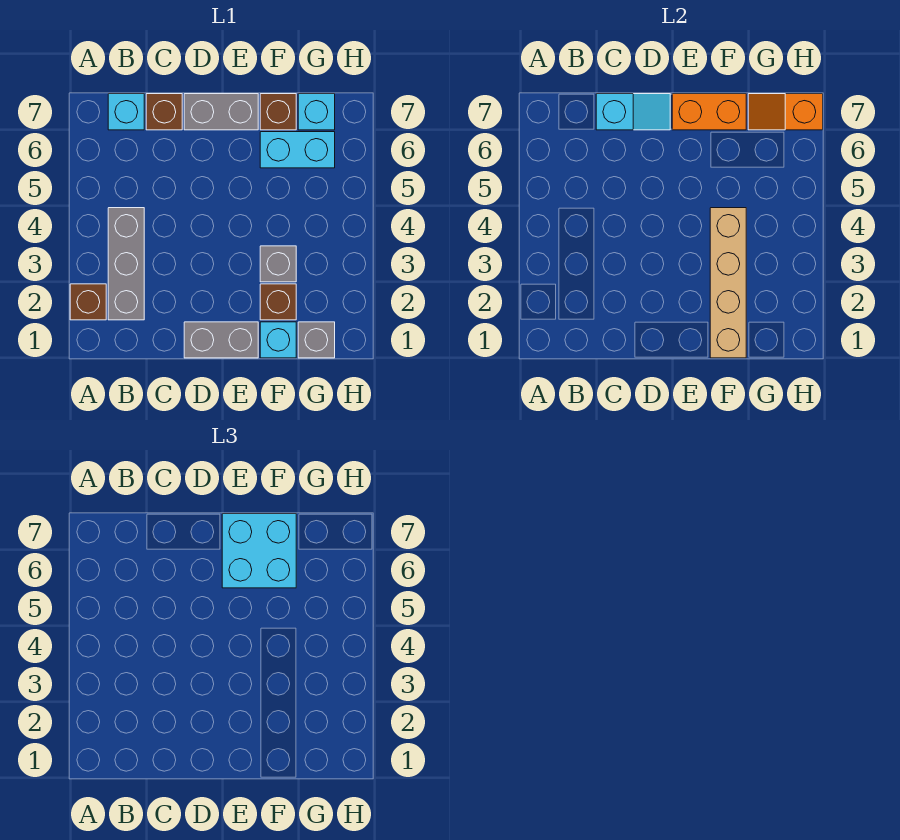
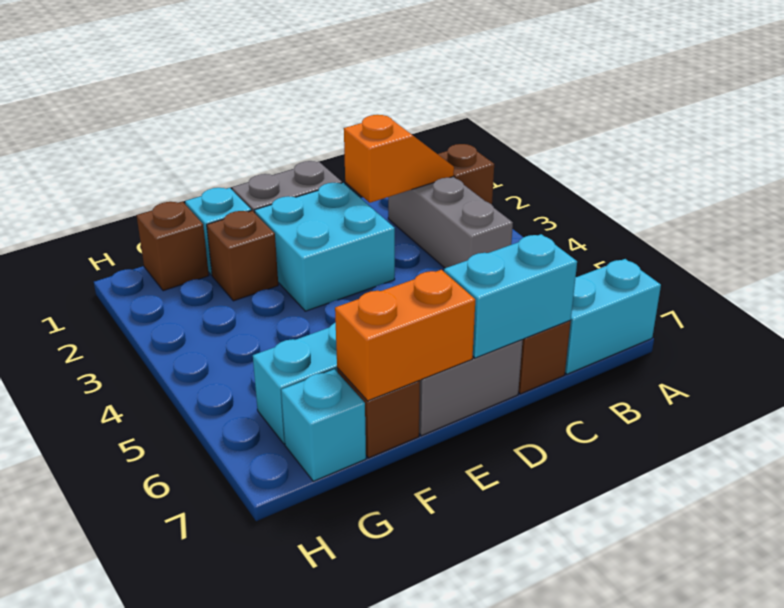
cyan brick B7 level 1 -> cyan brick A7:B7 level 1
cyan slope C7:D7 level 2 top C -> cyan brick C7:D7 level 2
cyan brick E6:F7 level 3 -> cyan brick D2:E3 level 1
tan brick F1:F4 level 2 -> none
grey brick F3 level 1 -> none
grey brick G1 level 1 -> brown brick G1 level 1
orange slope G7:H7 level 2 top H -> orange slope B2:C2 level 2 top C

